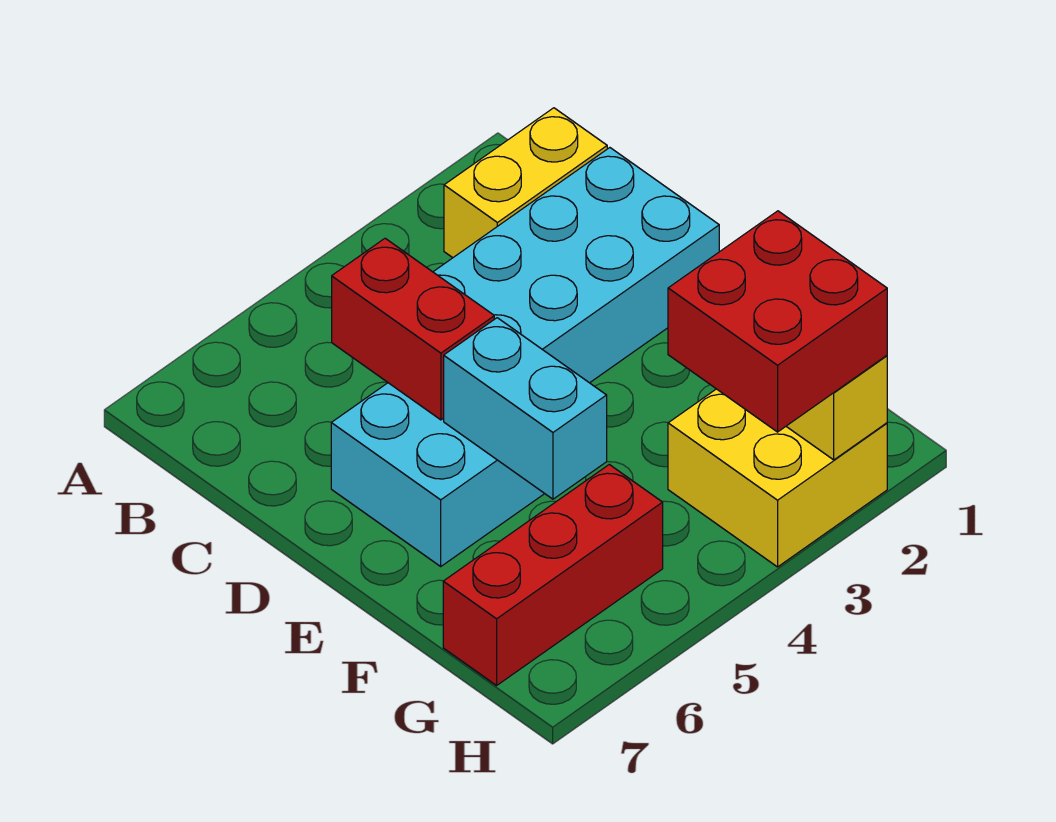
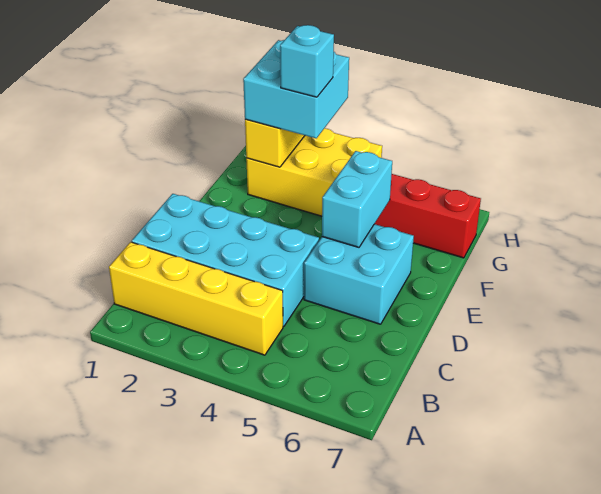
yellow brick B1:B2 level 1 -> yellow brick B1:B4 level 1
red brick C5:D5 level 2 -> none
yellow brick G2:H3 level 1 -> yellow brick G2:H4 level 1
red brick G2:H3 level 3 -> cyan brick G2:H3 level 3
none -> cyan brick G3 level 4

